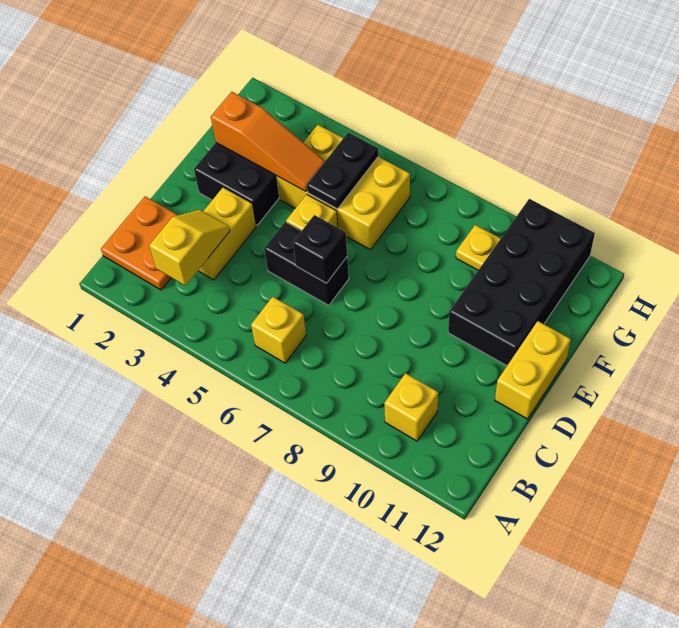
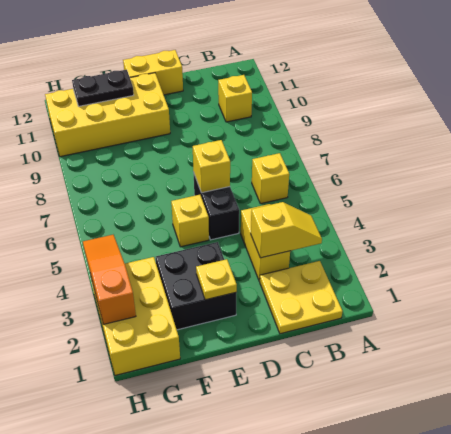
orange plate B1:C2 level 1 -> yellow plate B1:C2 level 1
yellow slope B3:C3 level 2 top B -> yellow slope B3:C3 level 2 top C
yellow brick C3:D3 level 1 -> yellow brick C3:C4 level 1
black brick D6 level 2 -> yellow brick D6 level 2
black brick E10:H11 level 1 -> yellow brick E10:H11 level 1
orange slope F2:F4 level 2 top 2 -> orange slope H2:H4 level 2 top 2
yellow brick F4:G6 level 1 -> yellow brick G1:H3 level 1
black plate F5:G5 level 2 -> black plate F11:G11 level 2
yellow plate G9 level 1 -> yellow plate E2 level 2

